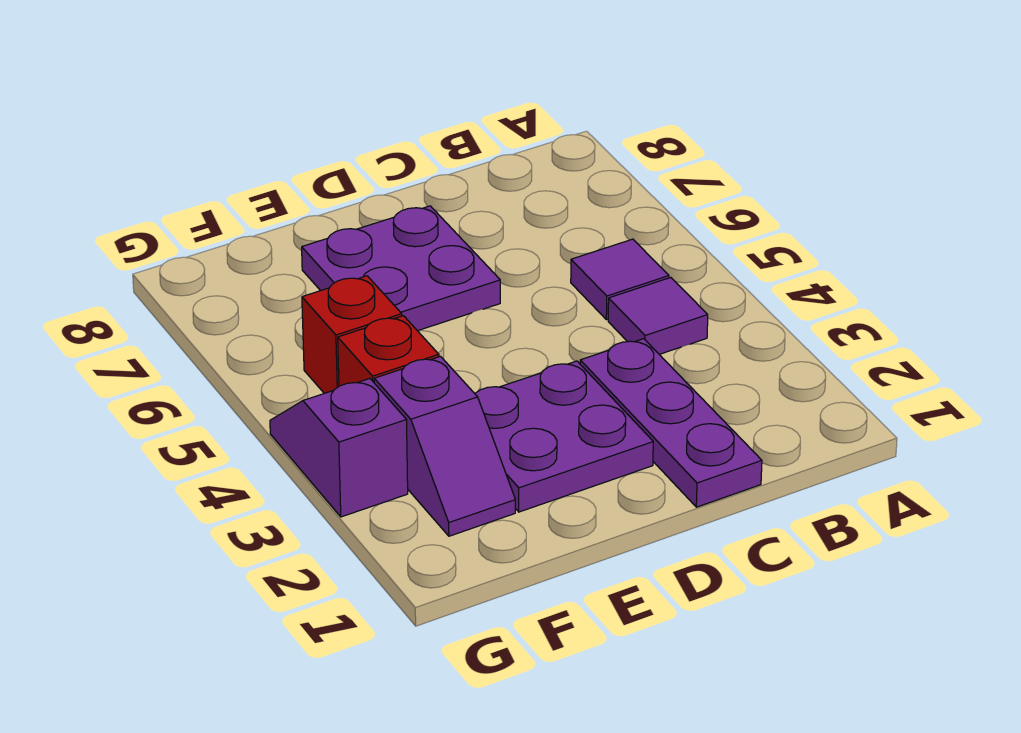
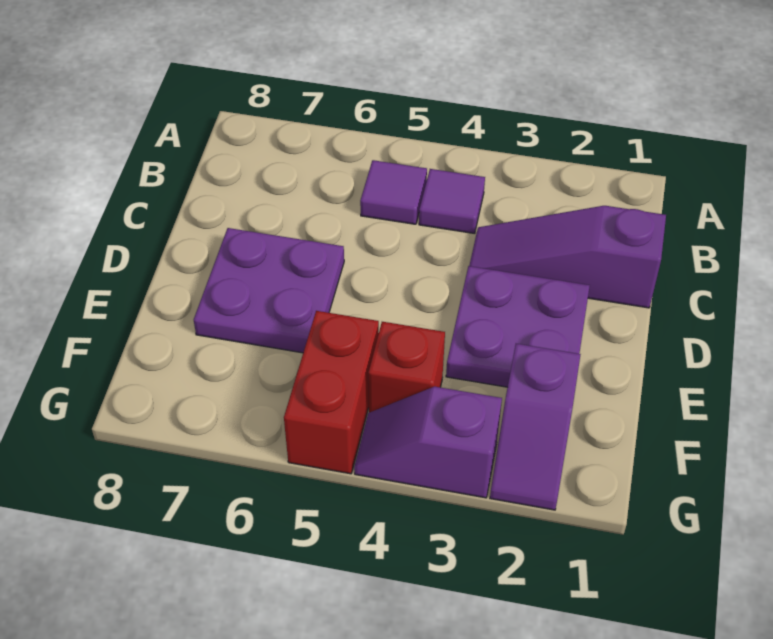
purple plate C1:C3 level 1 -> purple slope C1:C3 level 1 top 1
purple slope F2:F3 level 1 top 3 -> purple slope F2:G2 level 1 top F
red brick F5 level 1 -> red brick F5:G5 level 1

